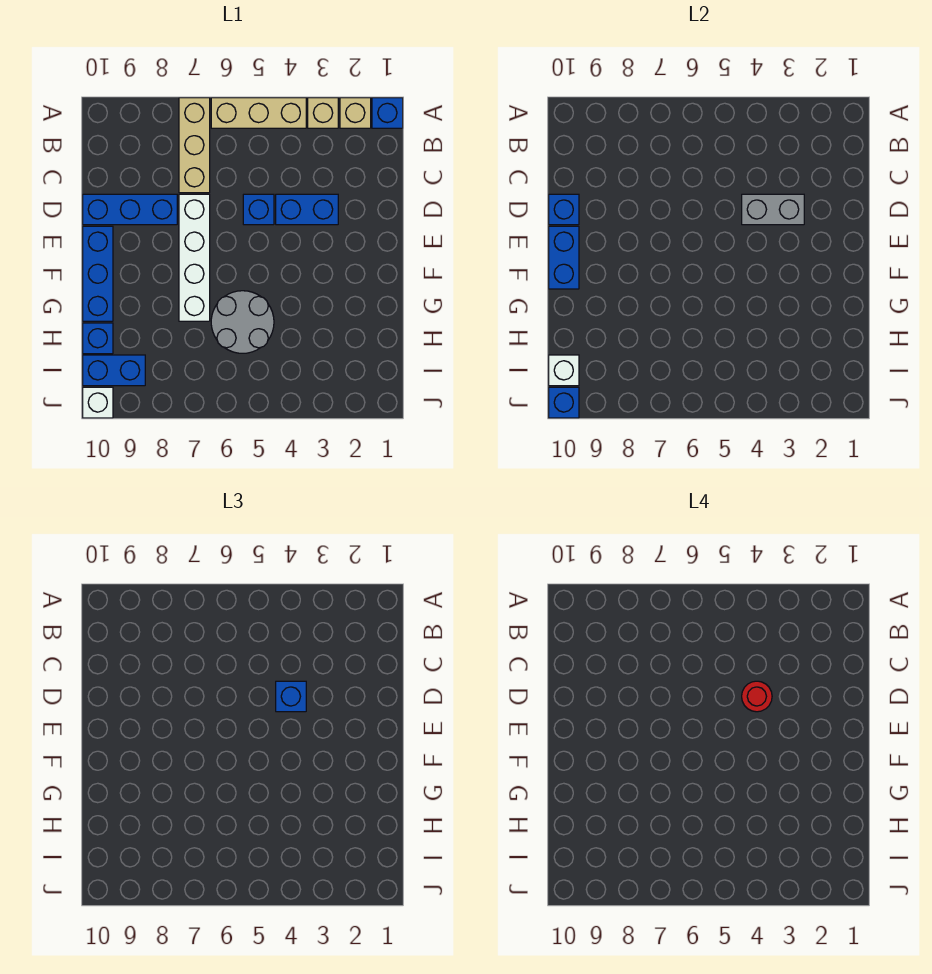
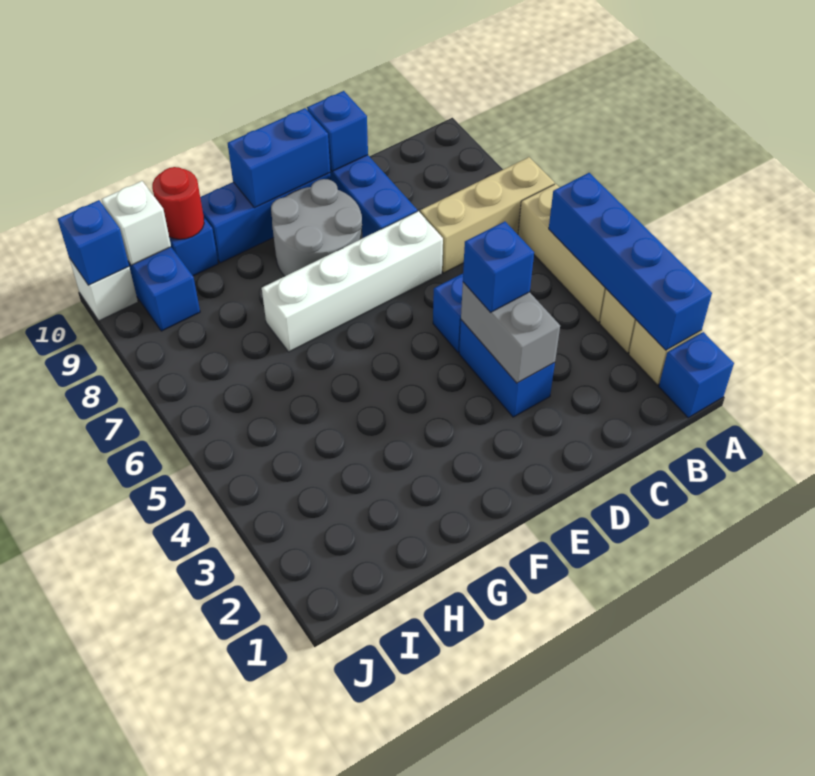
none -> blue brick A2:A5 level 2
red round brick D4 level 4 -> red round brick H10 level 2
grey round brick G5:H6 level 1 -> grey round brick E8:F9 level 1

